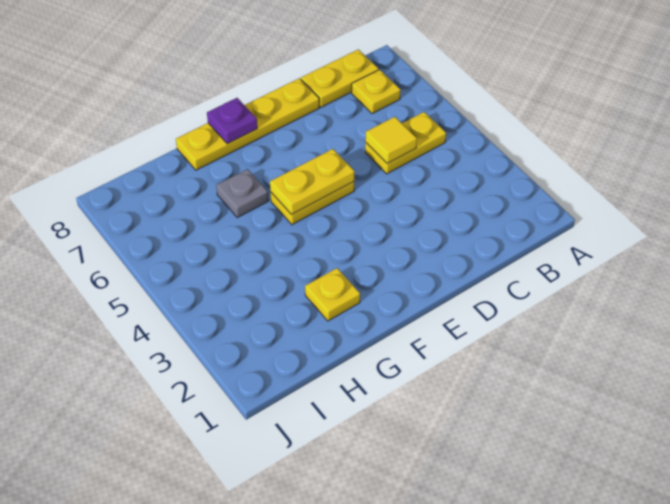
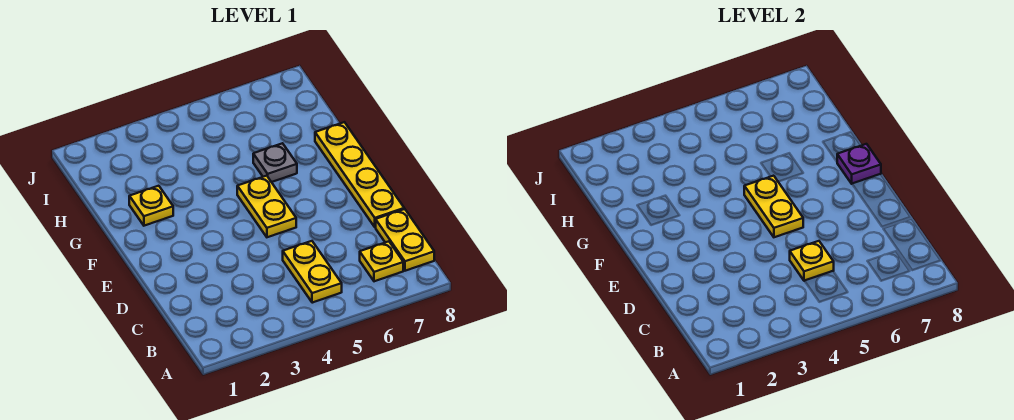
yellow tile C5 level 2 -> yellow plate C5 level 2

